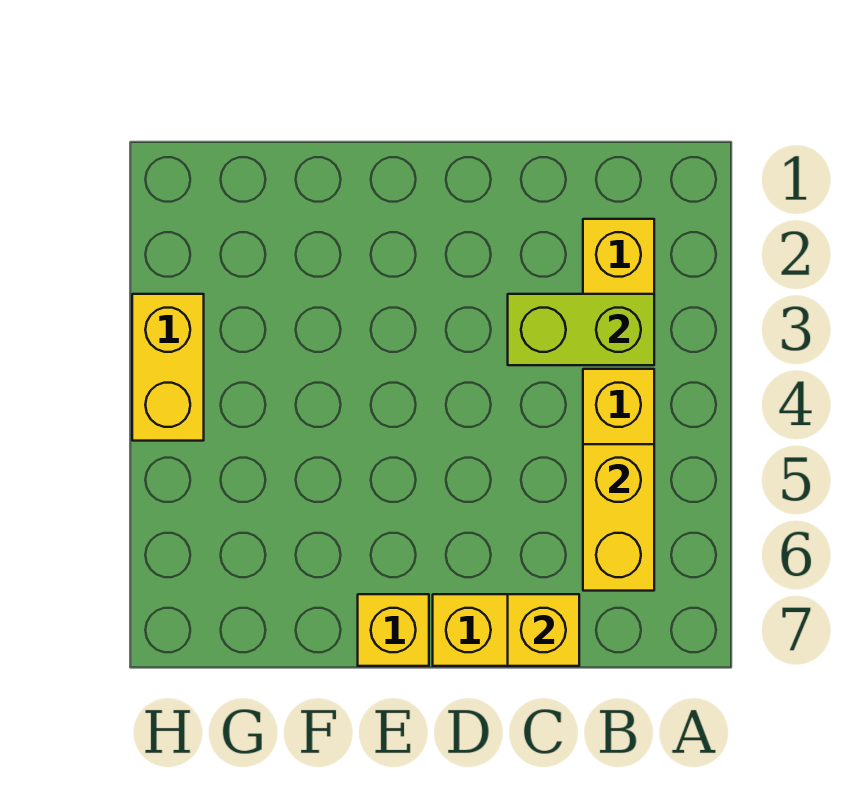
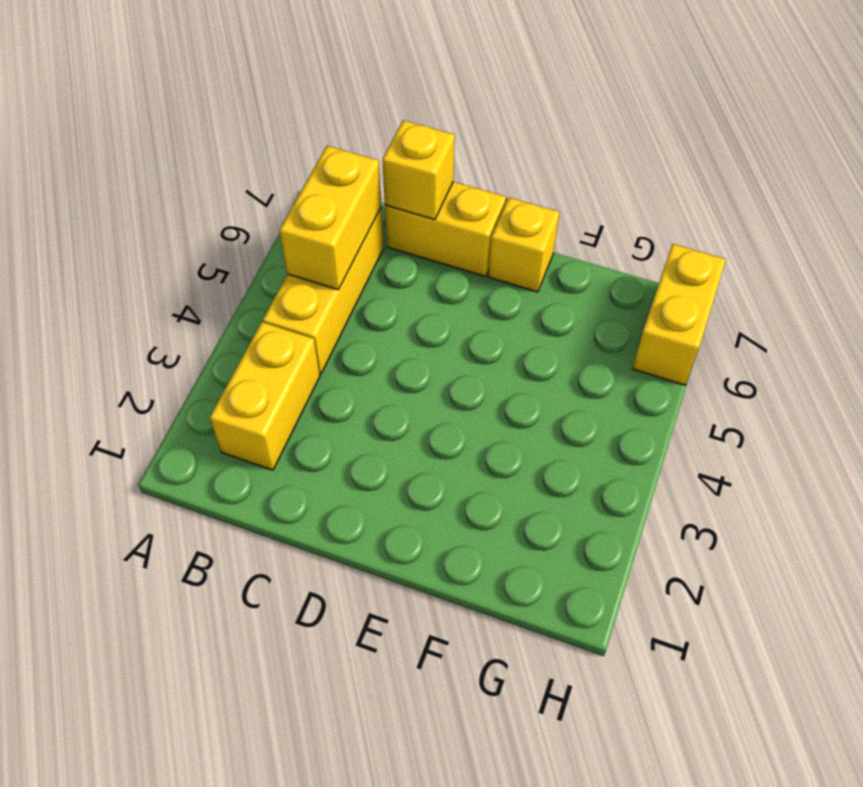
lime brick B3:C3 level 2 -> none
yellow brick H3:H4 level 1 -> yellow brick H6:H7 level 1

